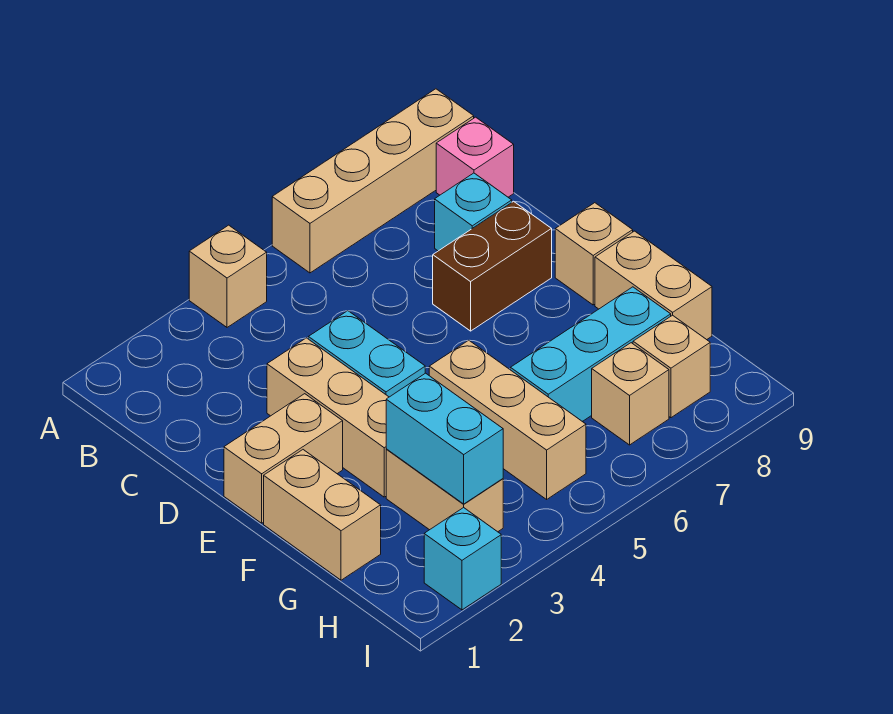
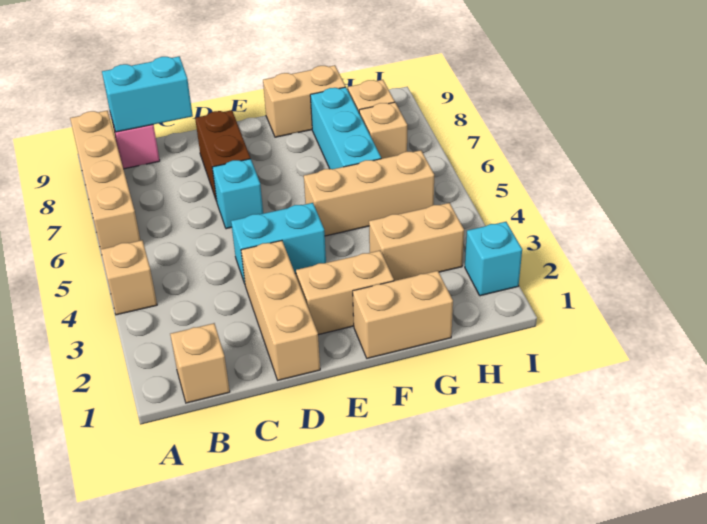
cyan brick C8 level 1 -> cyan brick D6 level 1
tan brick D3:F3 level 1 -> tan brick D1:D3 level 1
tan brick E1:E2 level 1 -> tan brick E2:F2 level 1
tan brick E9 level 1 -> tan brick B1 level 1
cyan brick G3:H3 level 2 -> cyan brick B9:C9 level 2

